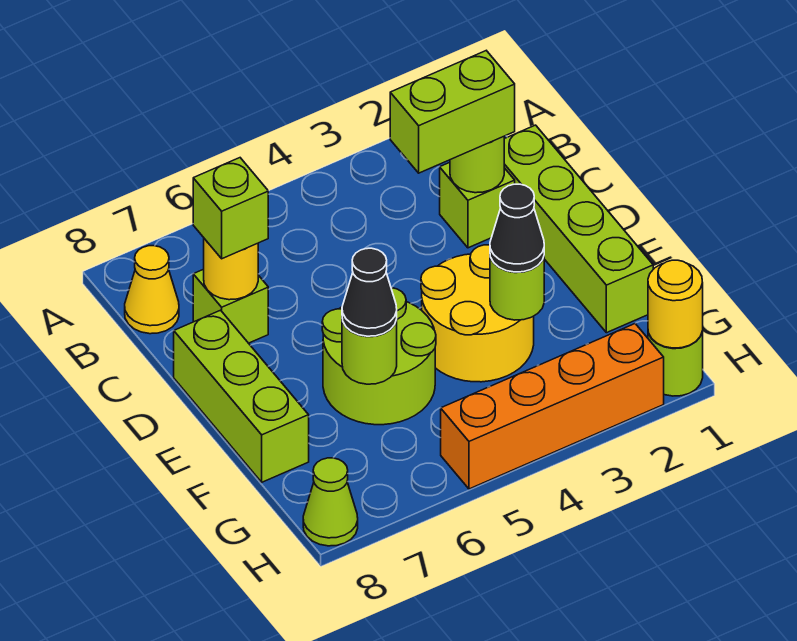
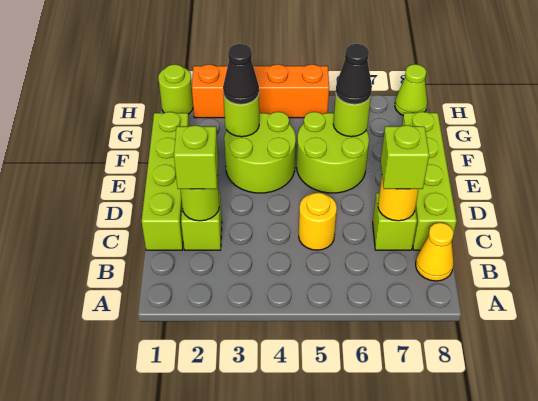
lime brick C2:C3 level 3 -> lime brick C2 level 3
lime brick D8:F8 level 1 -> lime brick C8:F8 level 1
yellow round brick E3:F4 level 1 -> lime round brick E3:F4 level 1
yellow round brick H1 level 2 -> yellow round brick C5 level 1

